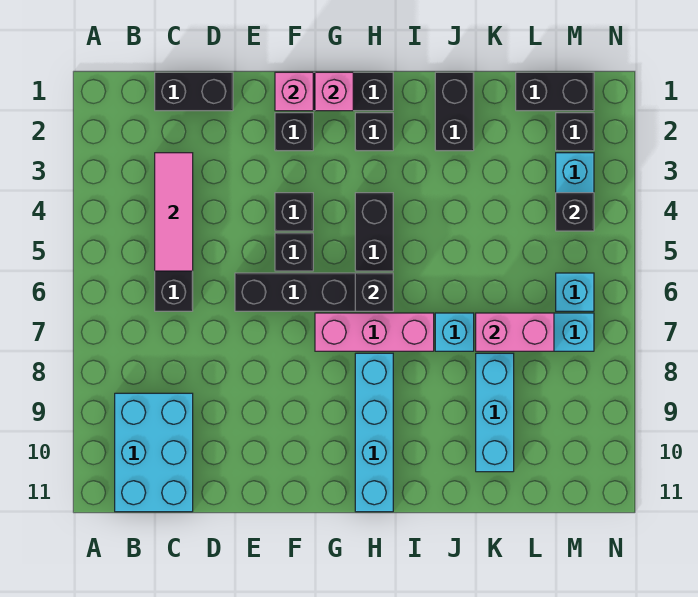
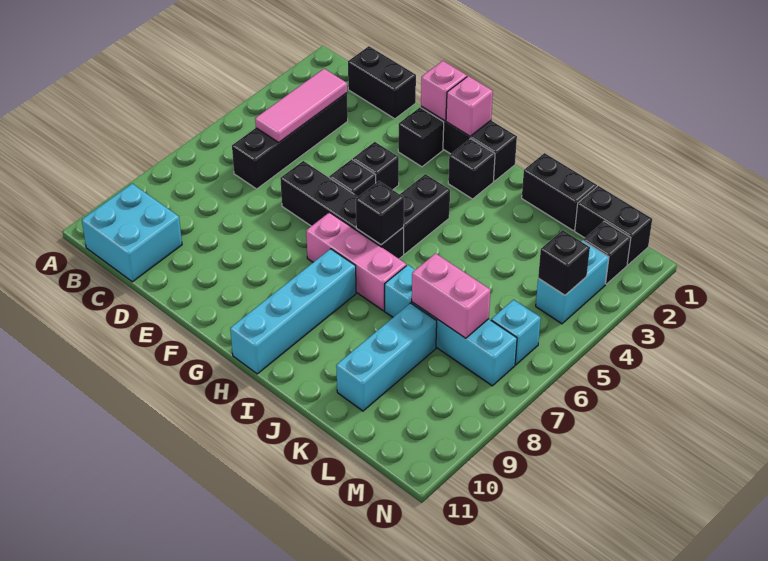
cyan brick B9:C11 level 1 -> cyan brick B10:C11 level 1
black brick J1:J2 level 1 -> black brick J1:K1 level 1

